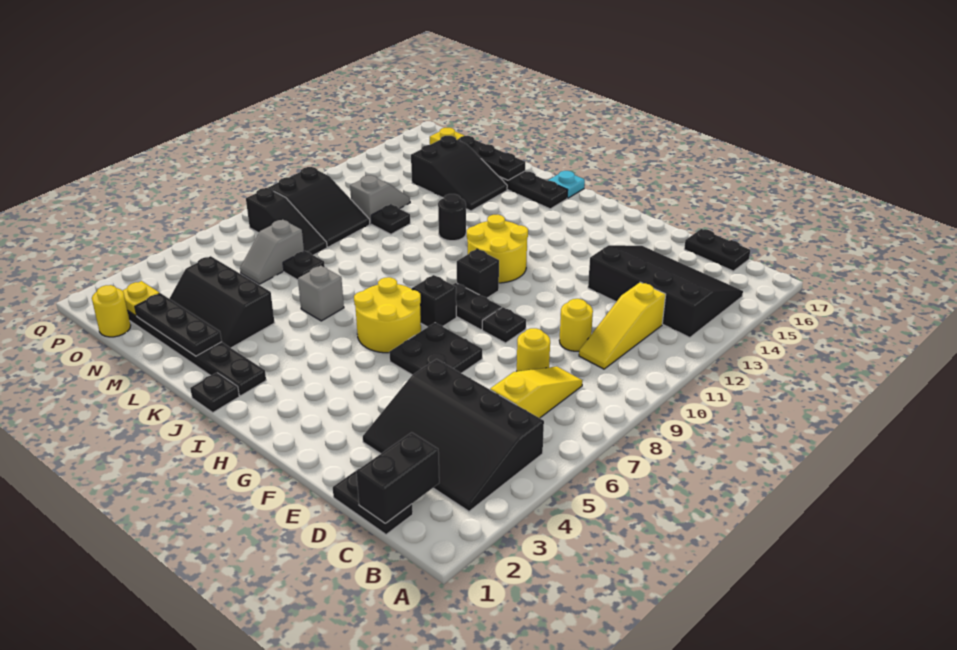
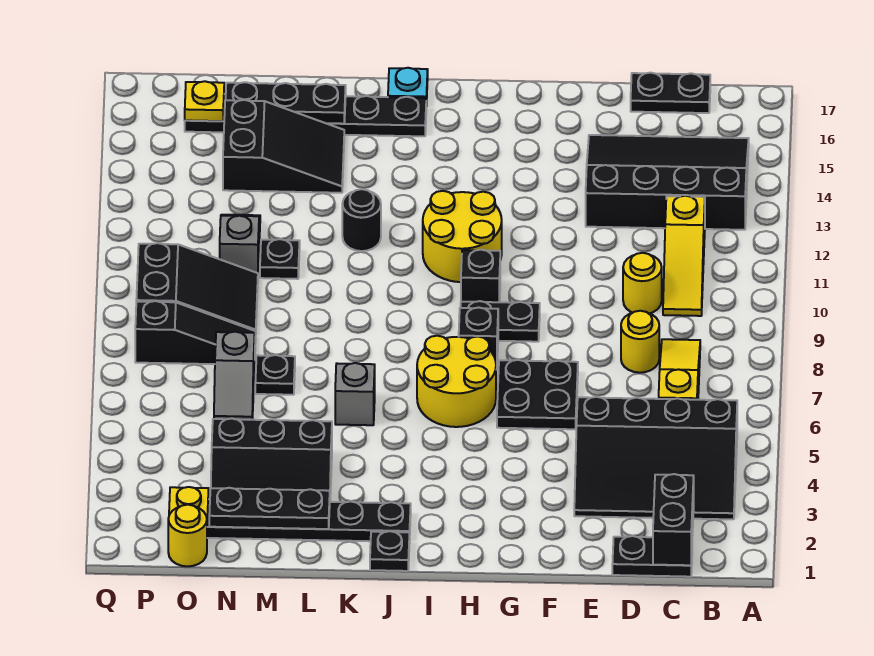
black plate F9 level 1 -> none

